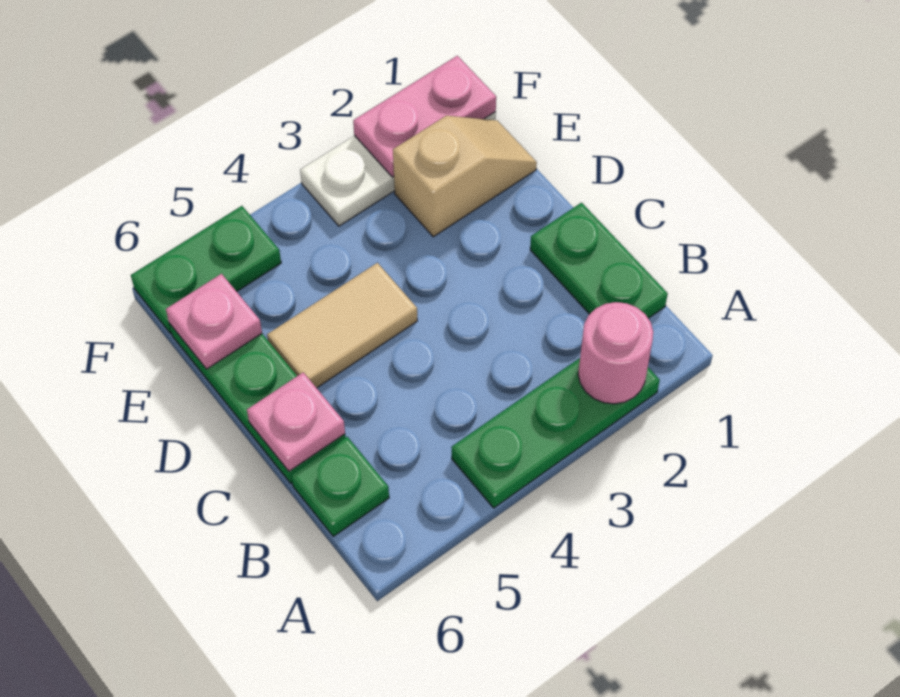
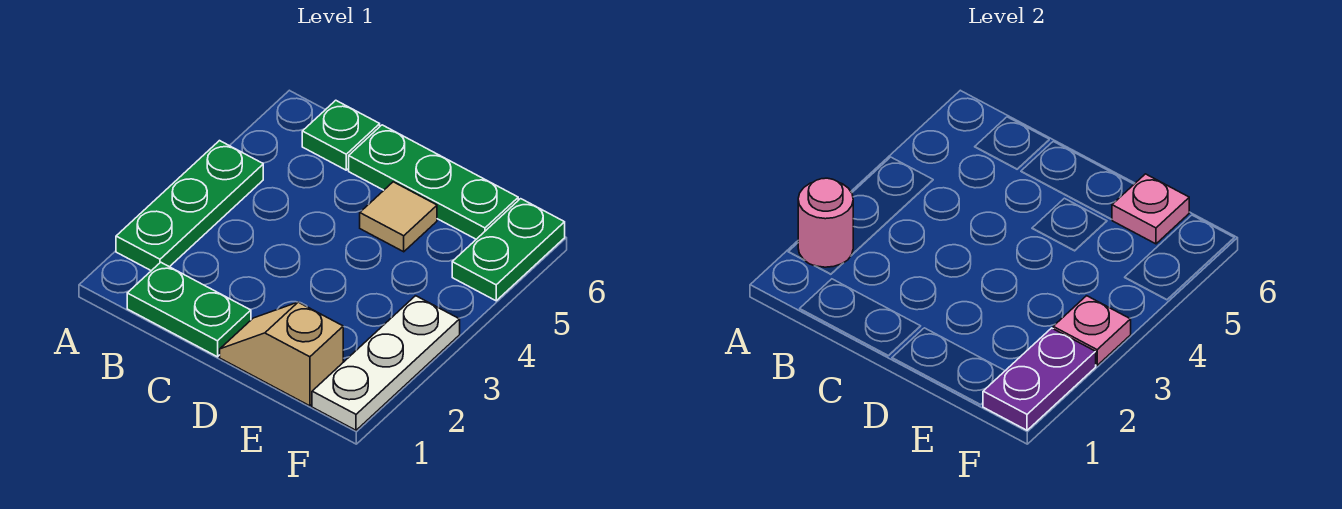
pink plate C6 level 2 -> pink plate F3 level 2
tan tile D4:D5 level 1 -> tan tile D5 level 1
tan slope E1:E2 level 1 top 2 -> tan slope D1:E1 level 1 top E
pink plate F1:F2 level 2 -> purple plate F1:F2 level 2

